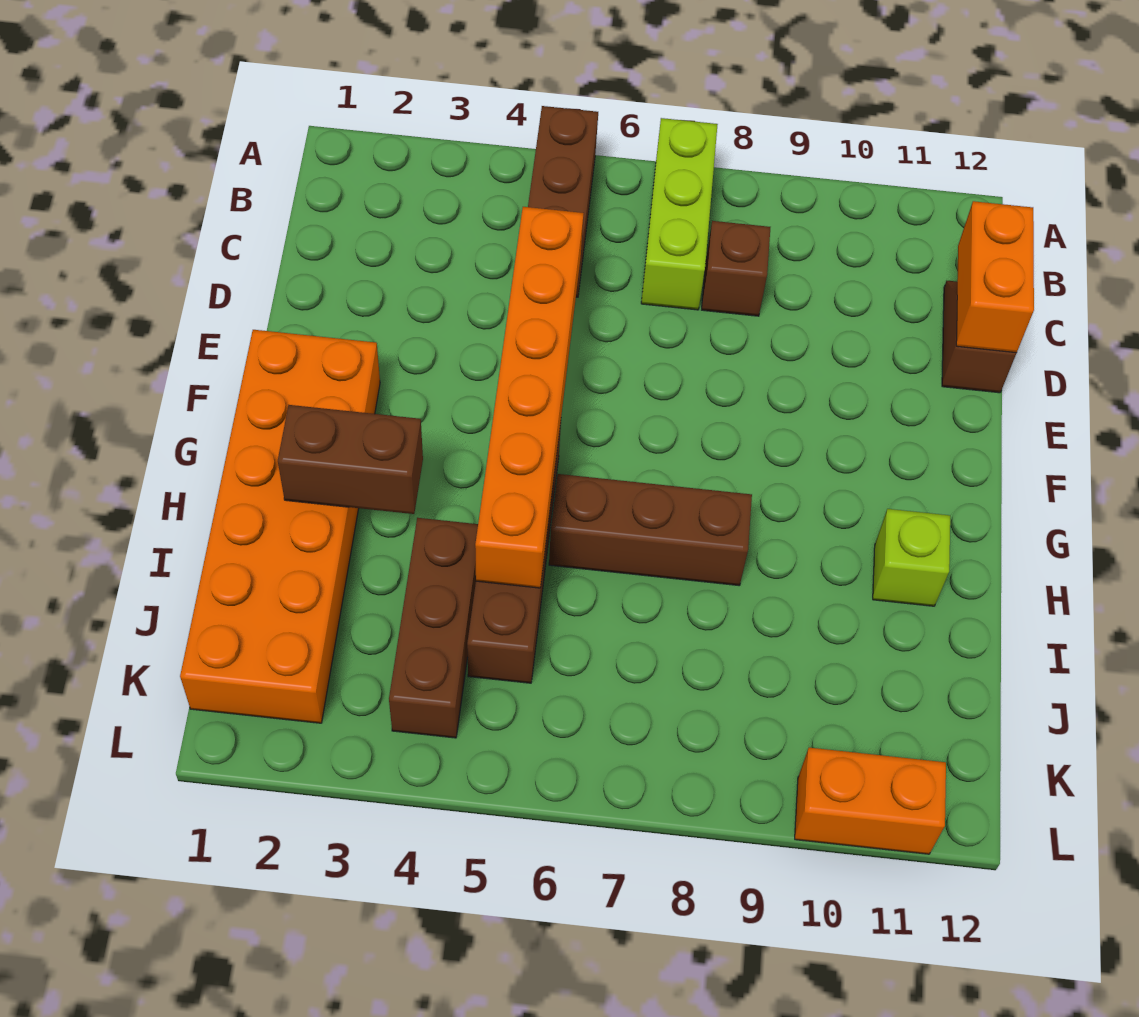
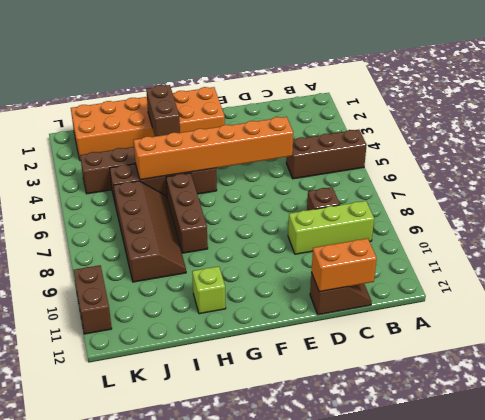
lime brick A7:C7 level 1 -> lime brick B9:D9 level 1
none -> brown slope I6:J9 level 1 top J
orange brick L10:L11 level 1 -> brown brick L10:L11 level 1

